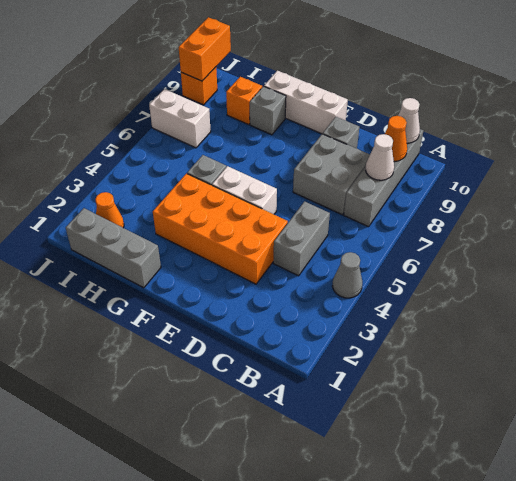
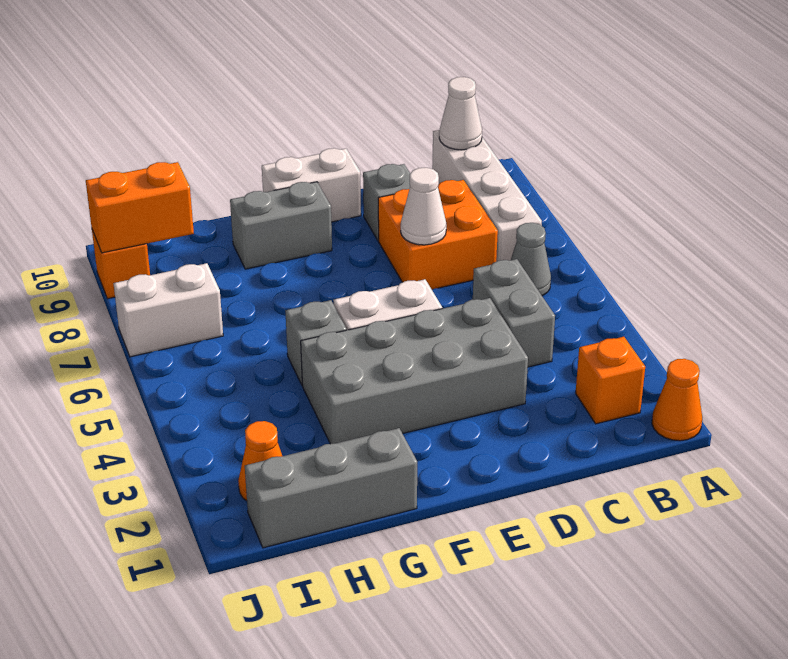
grey cone A4 level 1 -> grey cone B6 level 1
grey brick B7:B10 level 1 -> white brick B7:B10 level 1
white cone B8 level 2 -> white cone D7 level 2
orange cone B9 level 2 -> orange cone A1 level 1
grey brick C7:D8 level 1 -> orange brick C7:D8 level 1
orange brick D3:G4 level 1 -> grey brick D3:G4 level 1
white brick E10:G10 level 1 -> white brick E10:F10 level 1
grey brick G9 level 1 -> grey brick F9:G9 level 1
orange brick H9 level 1 -> orange brick B2 level 1
orange brick J9:J10 level 2 -> orange brick I9:J9 level 2

